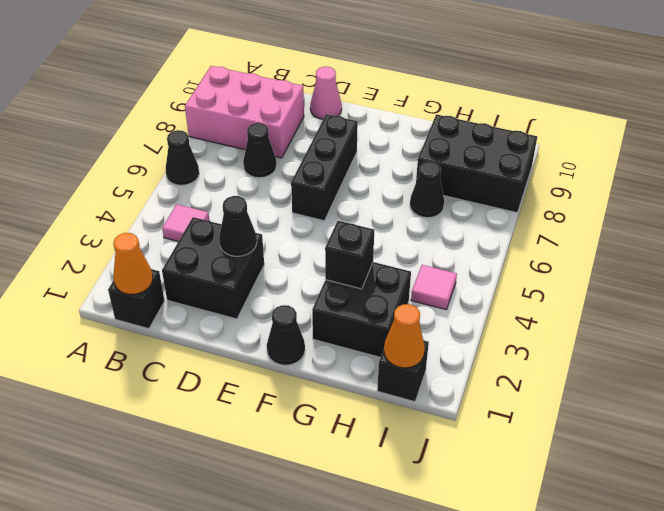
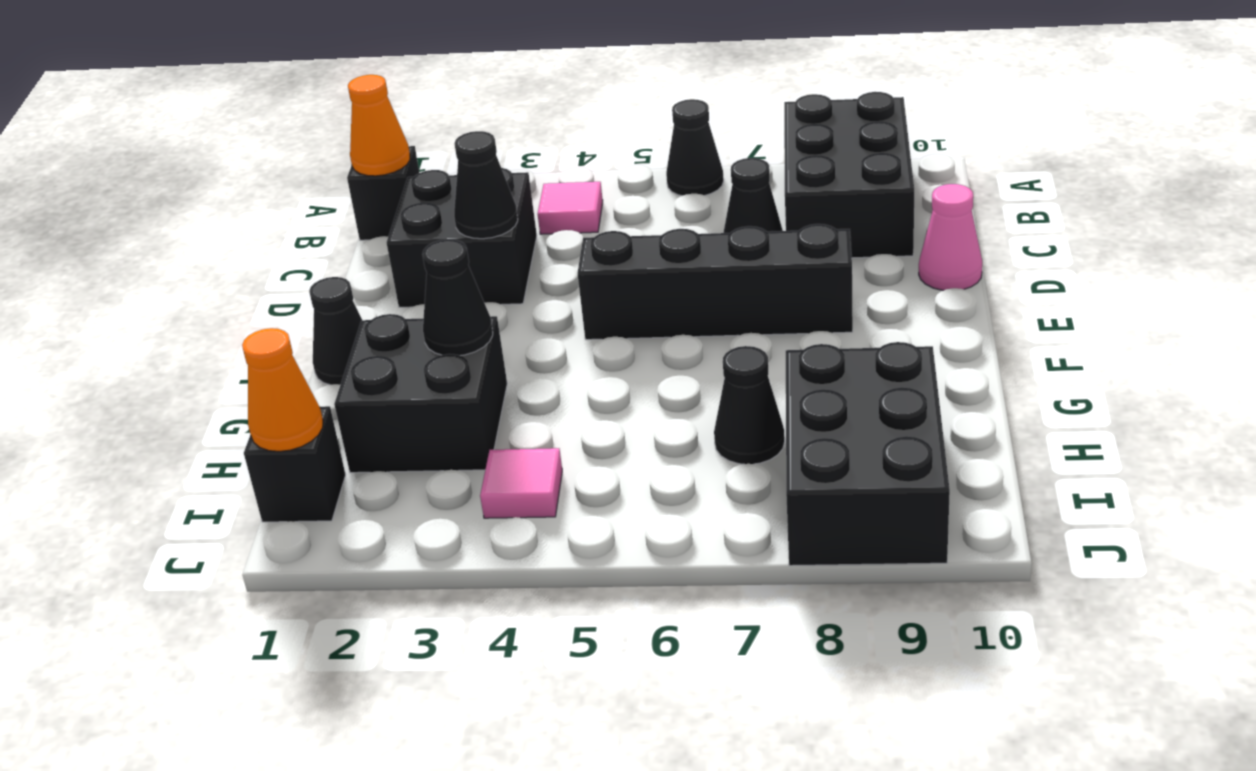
pink brick A8:C9 level 1 -> black brick A8:C9 level 1
black brick E6:E8 level 1 -> black brick E5:E8 level 1
black brick G3 level 2 -> black cone G3 level 2

